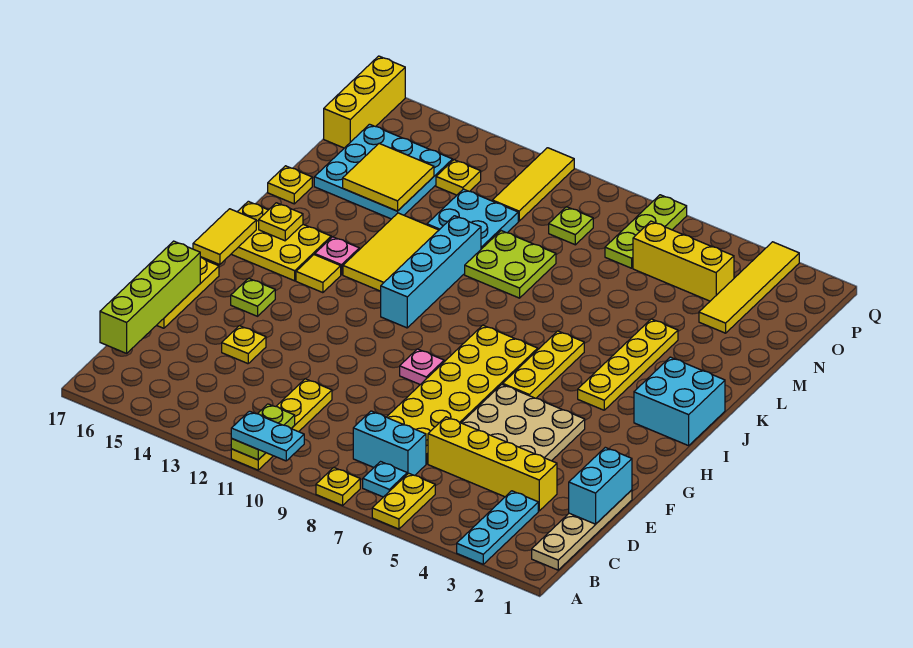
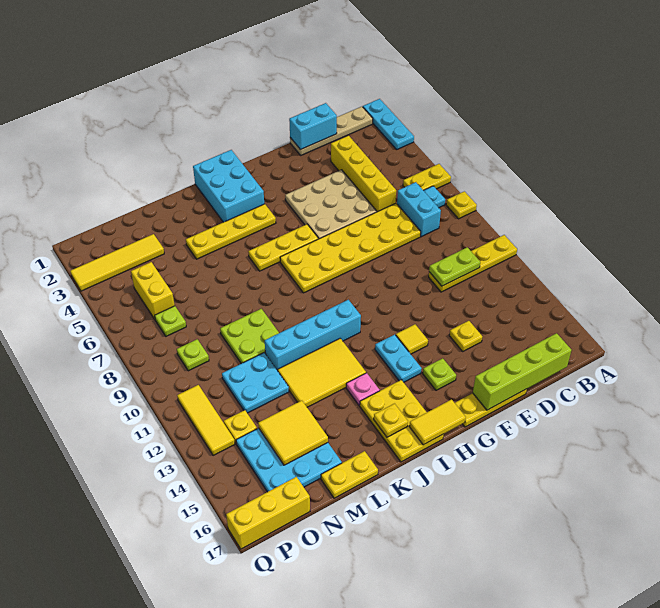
cyan plate A3:C3 level 1 -> cyan plate A1:A3 level 1
cyan plate A10:A11 level 3 -> cyan plate H13:H14 level 1
lime plate A11:B11 level 2 -> lime plate C11:D11 level 2
pink plate G9 level 1 -> none
cyan brick I1:J2 level 1 -> cyan brick I1:J3 level 1
yellow tile I14 level 1 -> yellow tile G13 level 1
yellow plate L17 level 1 -> yellow plate L17:M17 level 1
yellow brick O4:O6 level 1 -> yellow brick O5:O6 level 1
lime plate O7:Q7 level 1 -> lime plate O7 level 1
yellow tile O11:Q11 level 1 -> yellow tile P11:P13 level 1

